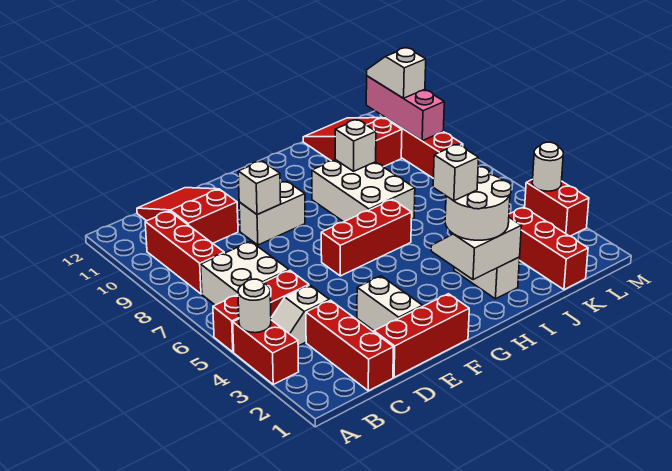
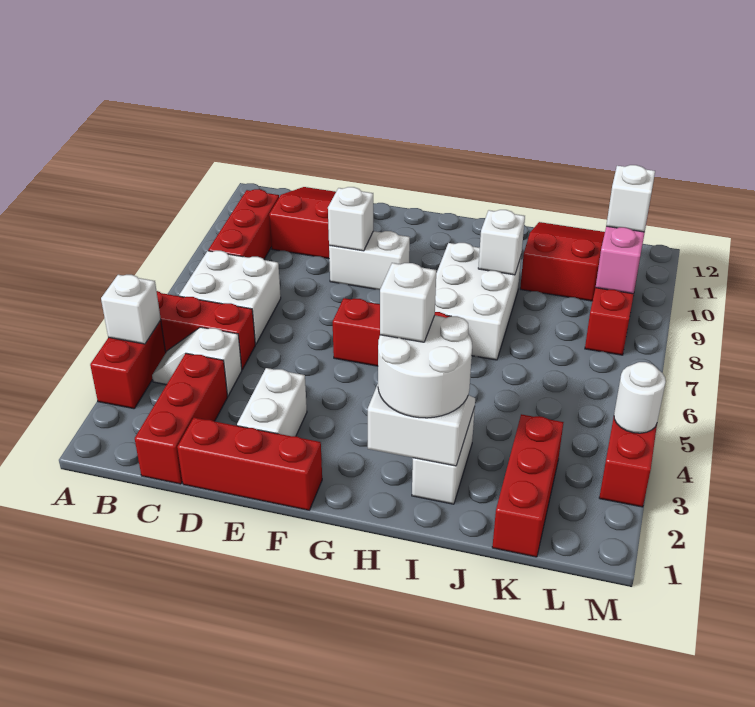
white round brick A4 level 2 -> white brick A4 level 2

